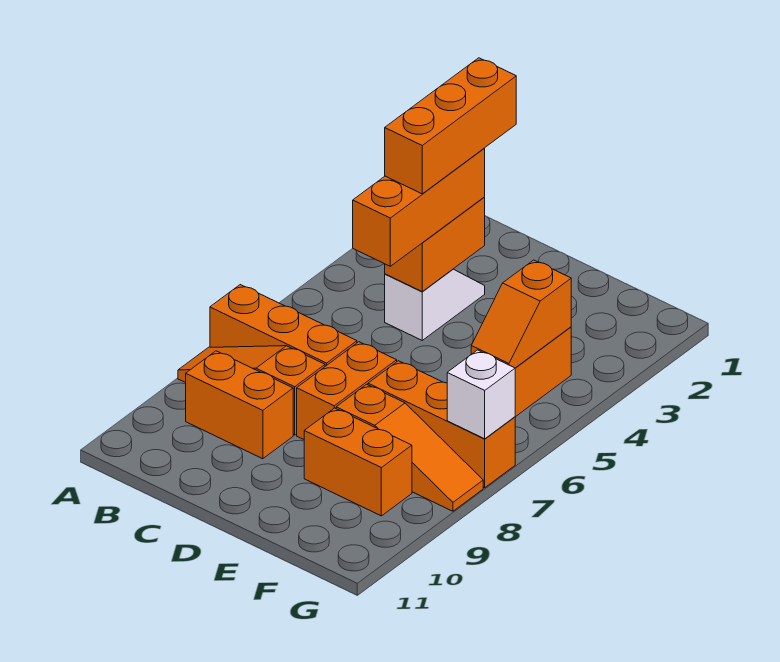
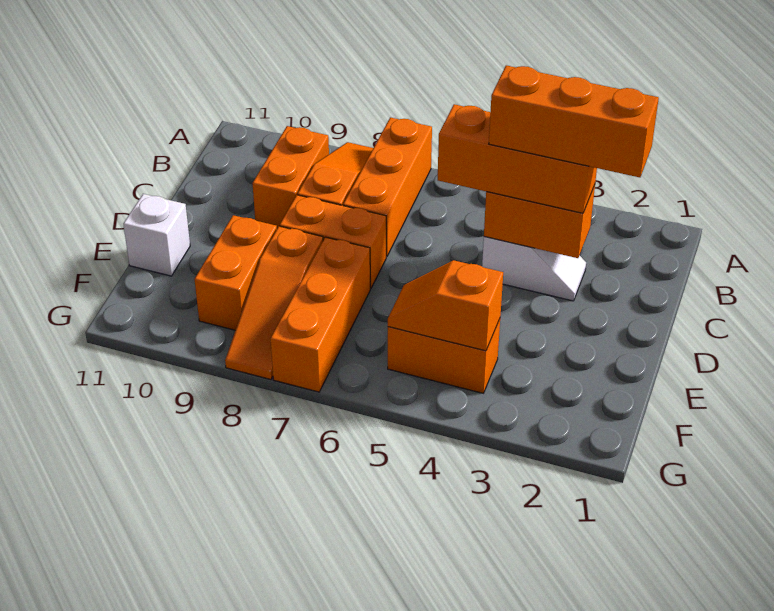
white brick G7 level 2 -> white brick E11 level 1

